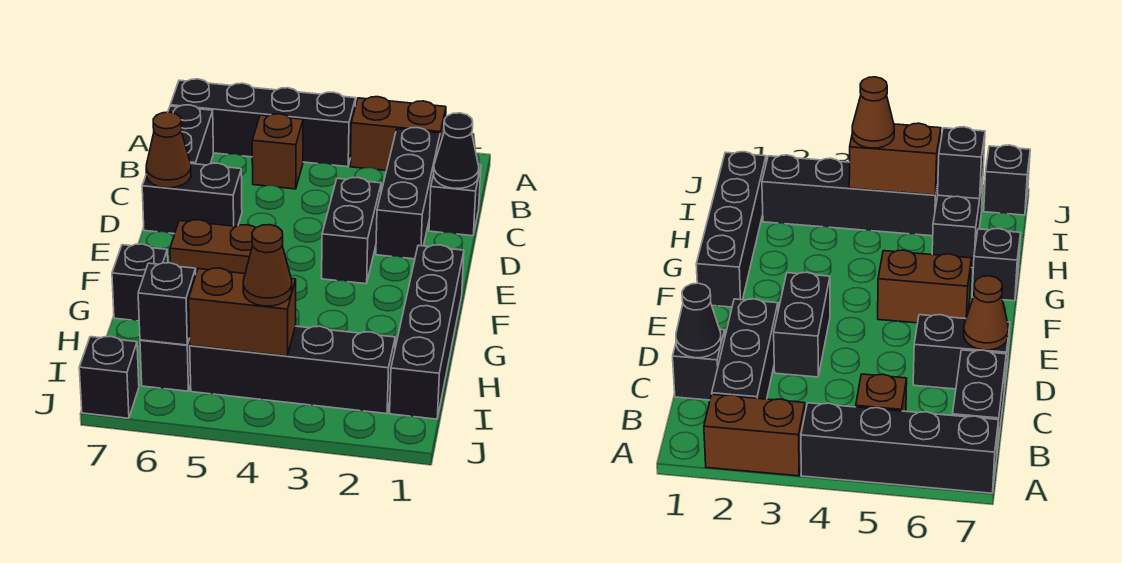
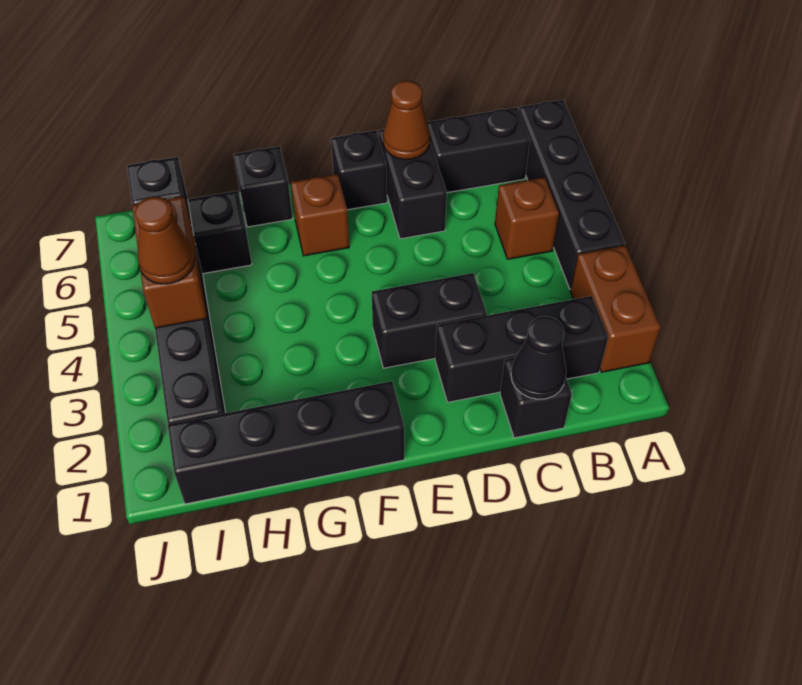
brown brick F5:F6 level 1 -> brown brick F6 level 1
black brick J7 level 1 -> black brick E7 level 1

